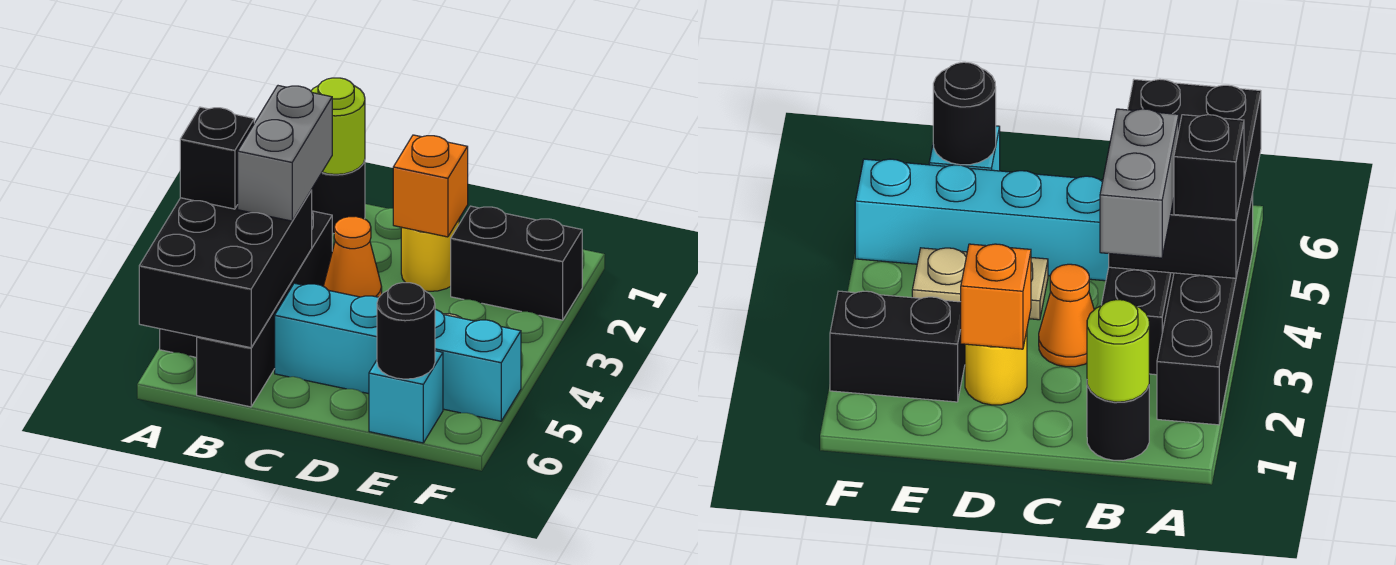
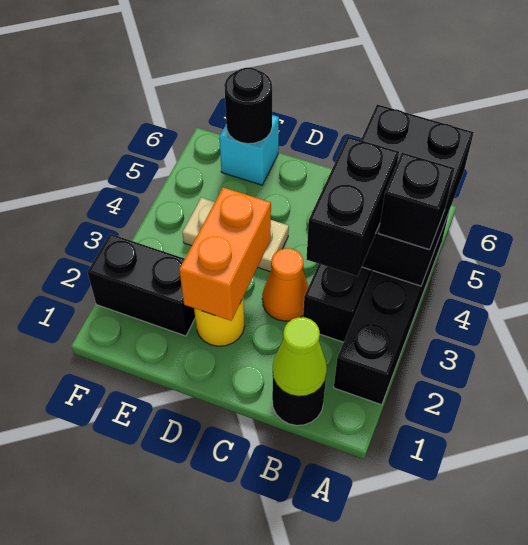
lime round brick B1 level 2 -> lime cone B1 level 2
grey brick B3:B4 level 3 -> black brick B3:B4 level 3
cyan brick C5:F5 level 1 -> none
orange brick D2 level 2 -> orange brick D2:D3 level 2

